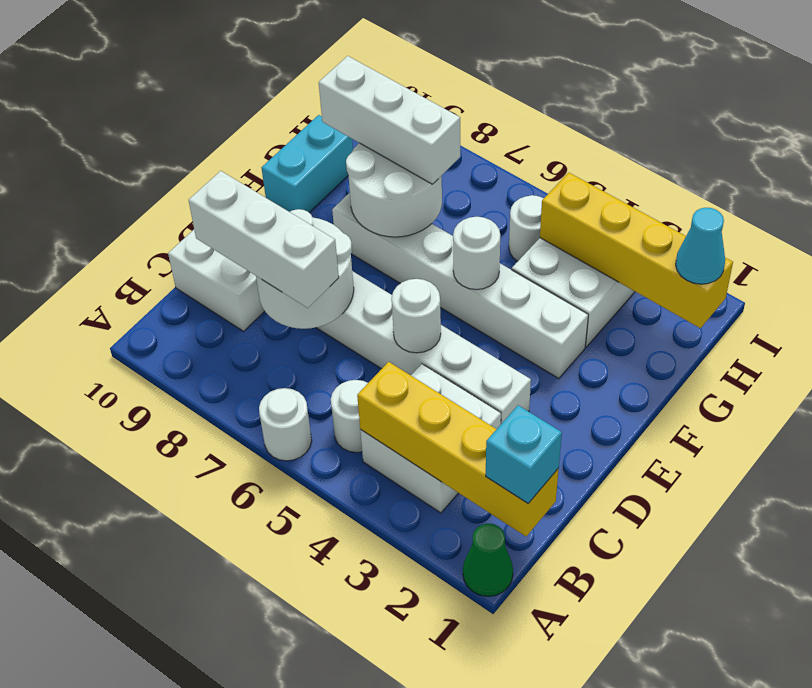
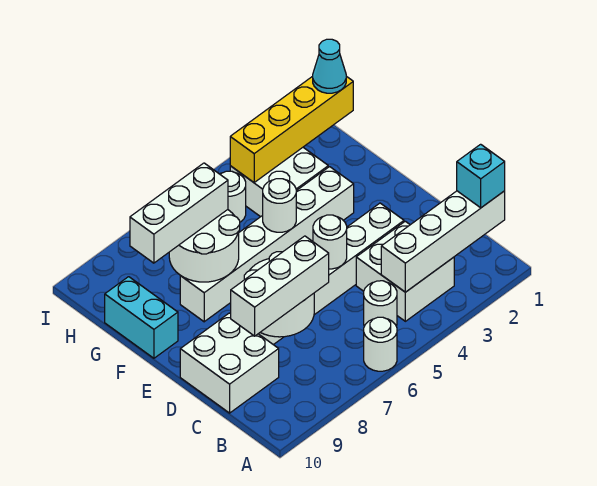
green cone A1 level 1 -> none
yellow brick B1:B4 level 2 -> white brick B1:B4 level 2

